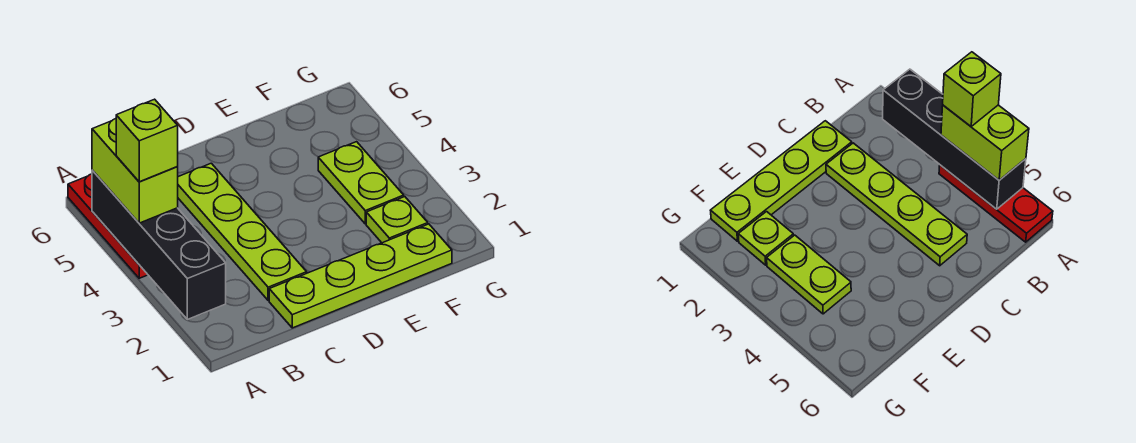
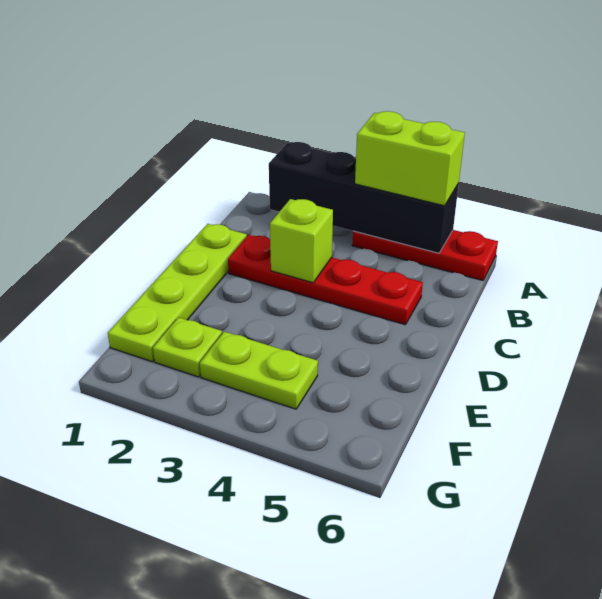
lime brick A4 level 4 -> lime brick C3 level 2
lime plate C2:C5 level 1 -> red plate C2:C5 level 1

